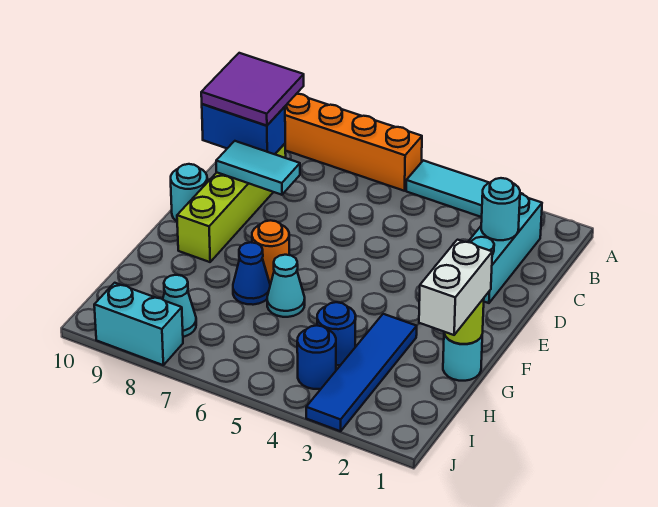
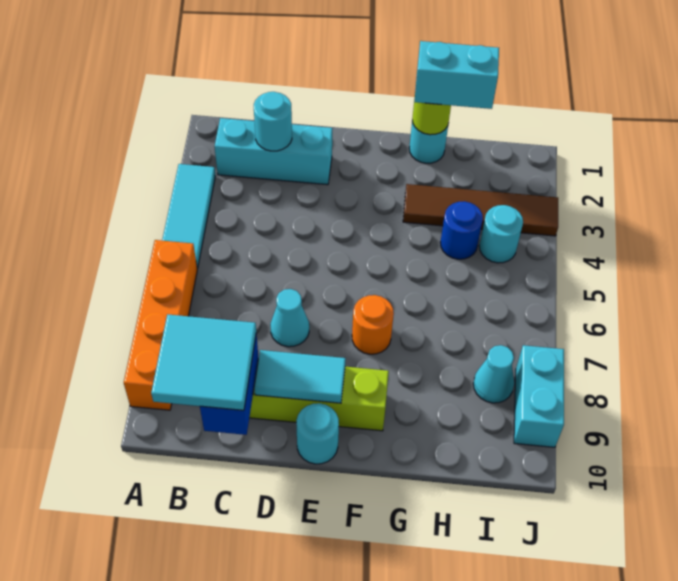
purple tile B9:C10 level 3 -> cyan tile B9:C10 level 3
cyan tile D8:D9 level 2 -> cyan tile D9:E9 level 2
white brick G1:H1 level 3 -> cyan brick G1:H1 level 3
blue tile G3:J3 level 1 -> brown tile G3:J3 level 1
cyan cone G6 level 1 -> cyan cone D7 level 1
blue cone G7 level 1 -> none
blue round brick I4 level 1 -> cyan round brick I4 level 1

